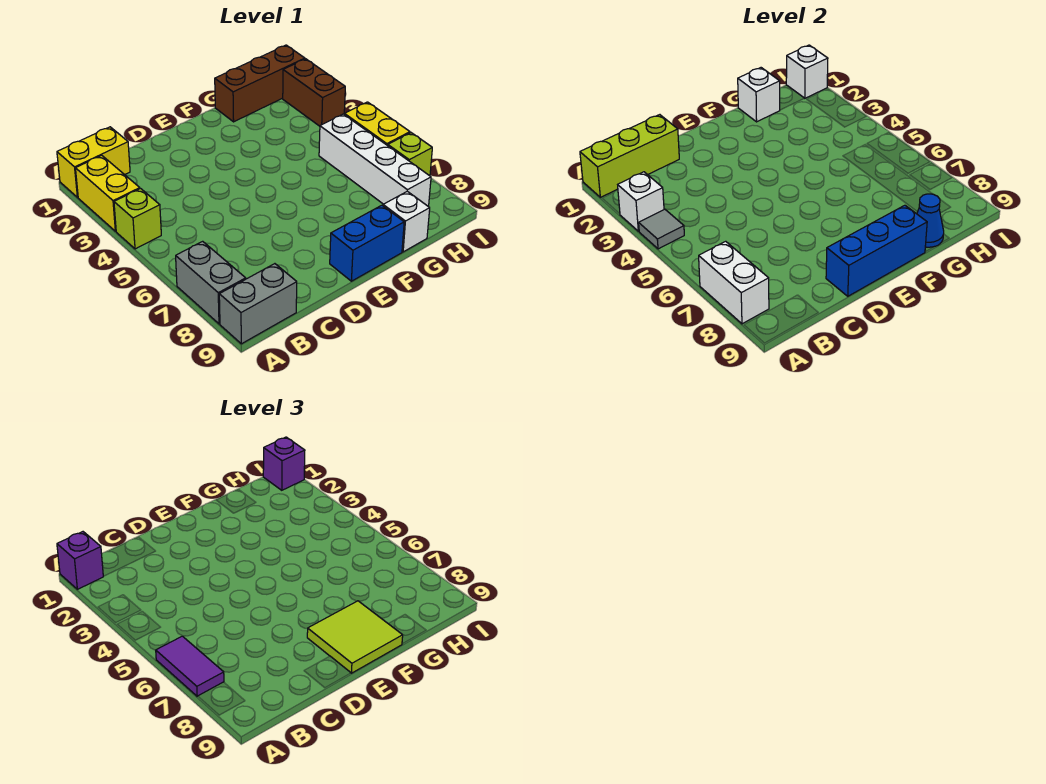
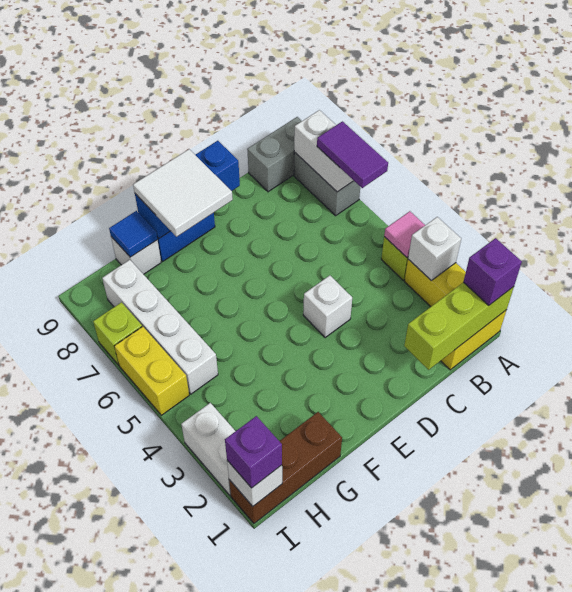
grey tile A4 level 2 -> pink tile A4 level 2
lime tile E8:F9 level 3 -> white tile E8:F9 level 3
white brick G1 level 2 -> white brick D4 level 1
blue cone G9 level 2 -> blue tile G9 level 2
brown brick I2:I3 level 1 -> white brick I2:I3 level 1

